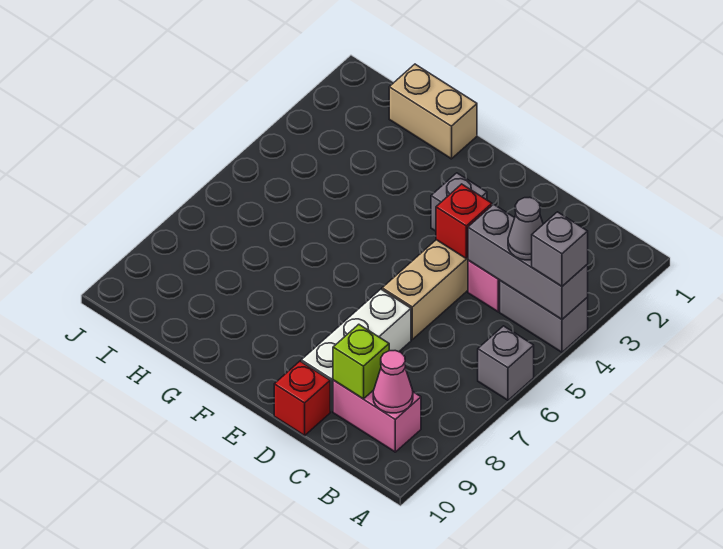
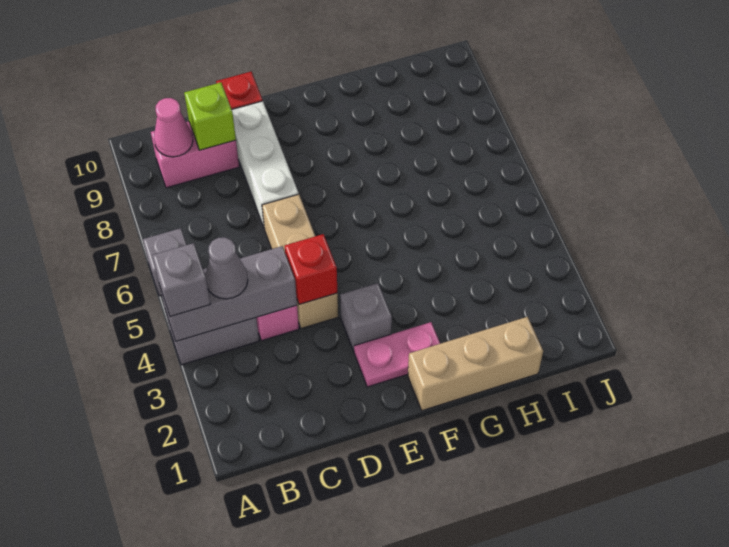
none -> pink plate E2:F2 level 1
tan brick G1:H1 level 1 -> tan brick F1:H1 level 1

